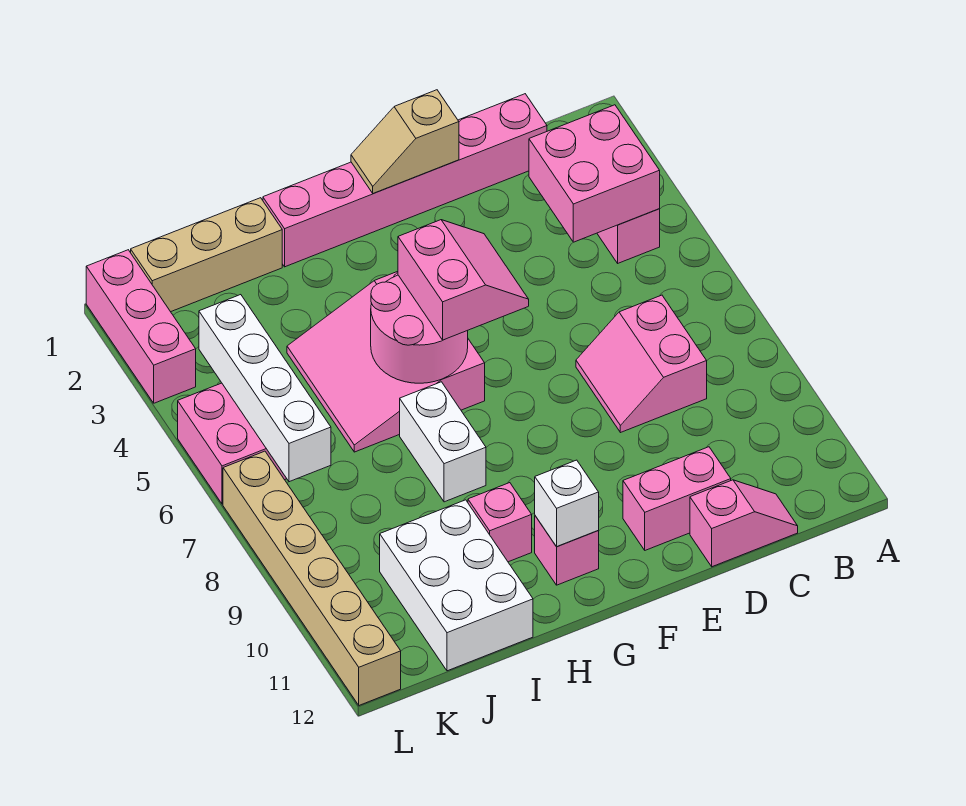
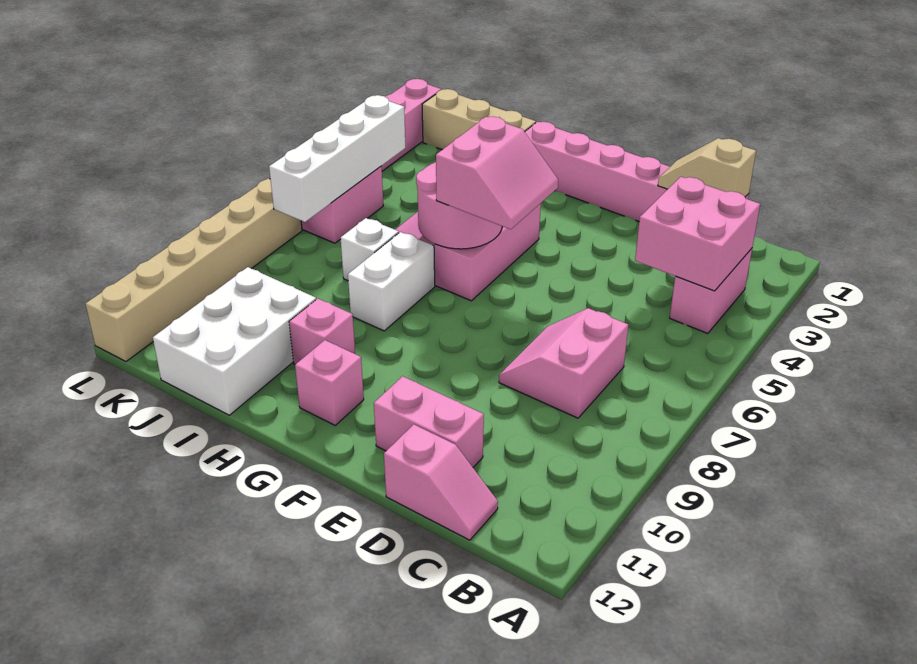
tan slope E1:F1 level 2 top E -> tan slope C1:D1 level 2 top C
white brick G11 level 2 -> white brick I7 level 1

